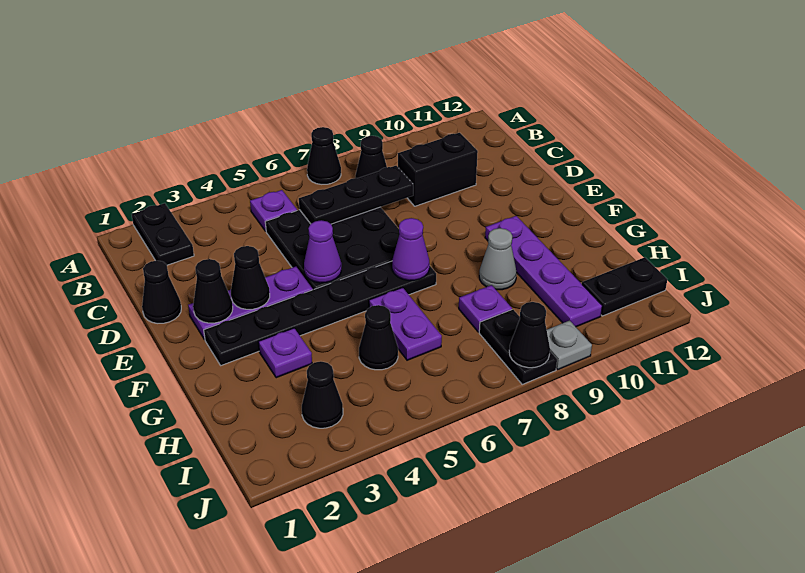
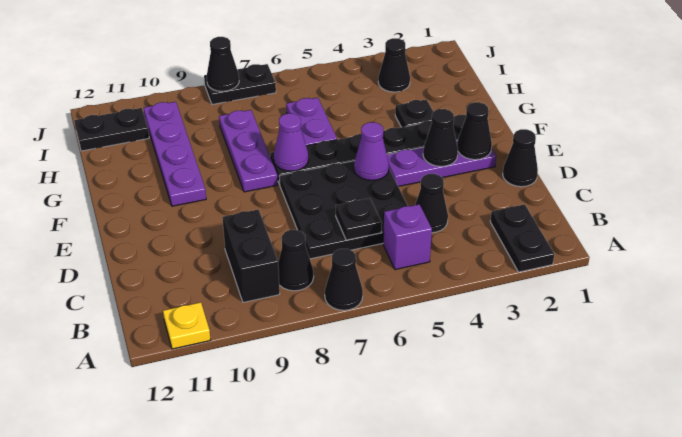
none -> yellow plate A11 level 1
purple plate B5 level 1 -> purple brick B5 level 1
black plate C6:C8 level 2 -> black plate C6 level 2
black brick C9:C10 level 1 -> black brick B9:C9 level 1
purple plate G3 level 1 -> black plate G3 level 1
grey cone G9 level 1 -> none
black cone H5 level 1 -> black cone C4 level 1
purple plate H8 level 1 -> purple plate F8:H8 level 1
black plate I8:J8 level 1 -> black plate J7:J8 level 1
grey plate J9 level 1 -> none

